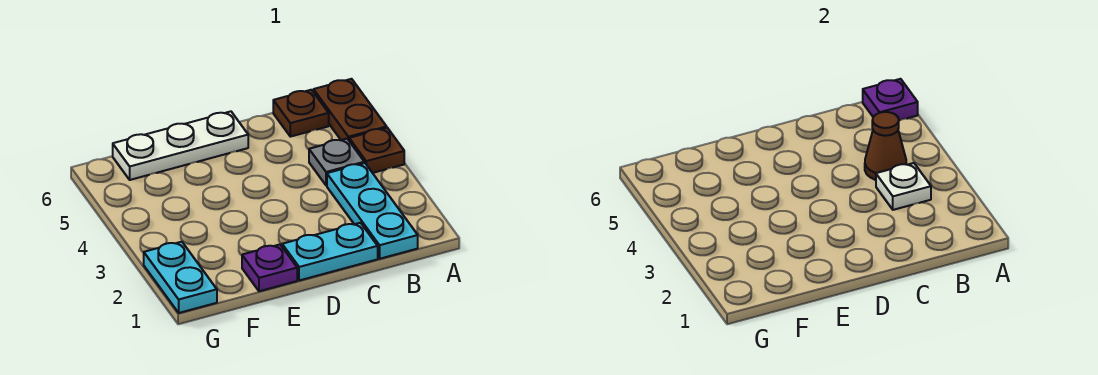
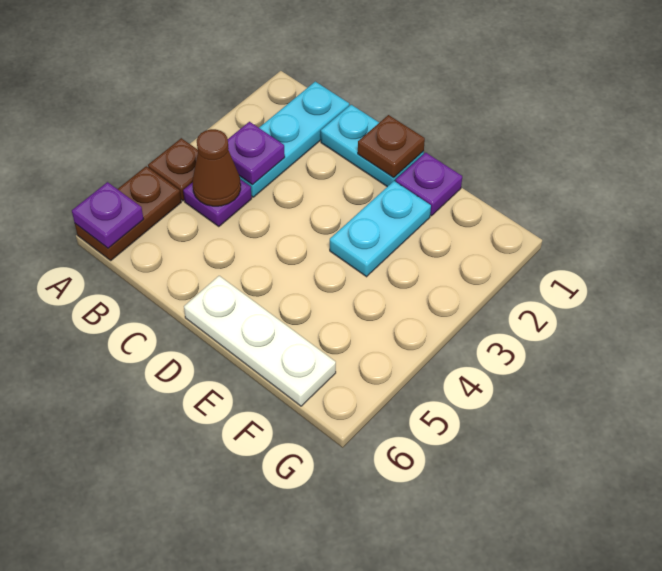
white plate B3 level 2 -> purple plate B3 level 2
grey plate B4 level 1 -> purple plate B4 level 1
brown plate B6 level 1 -> brown plate D1 level 2
cyan plate G1:G2 level 1 -> cyan plate E2:E3 level 1

